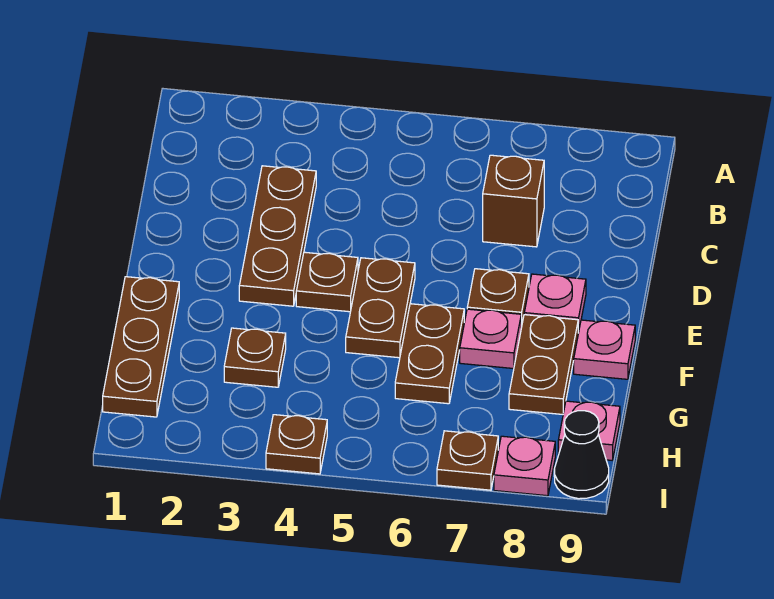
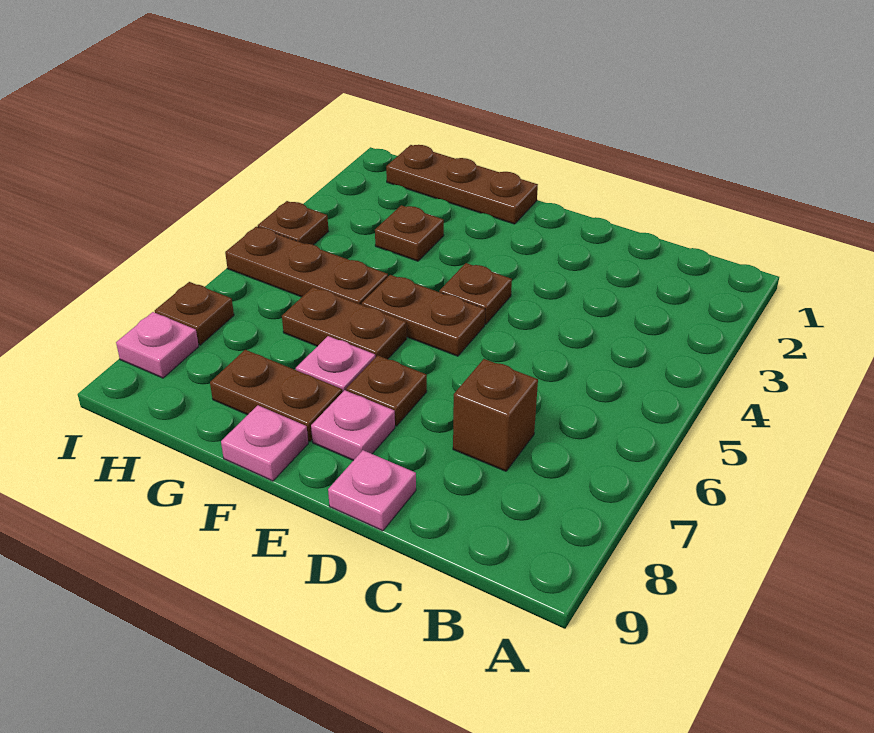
brown plate C3:E3 level 1 -> brown plate G5:I5 level 1
pink plate H9 level 1 -> pink plate D9 level 1
black cone I9 level 1 -> none

